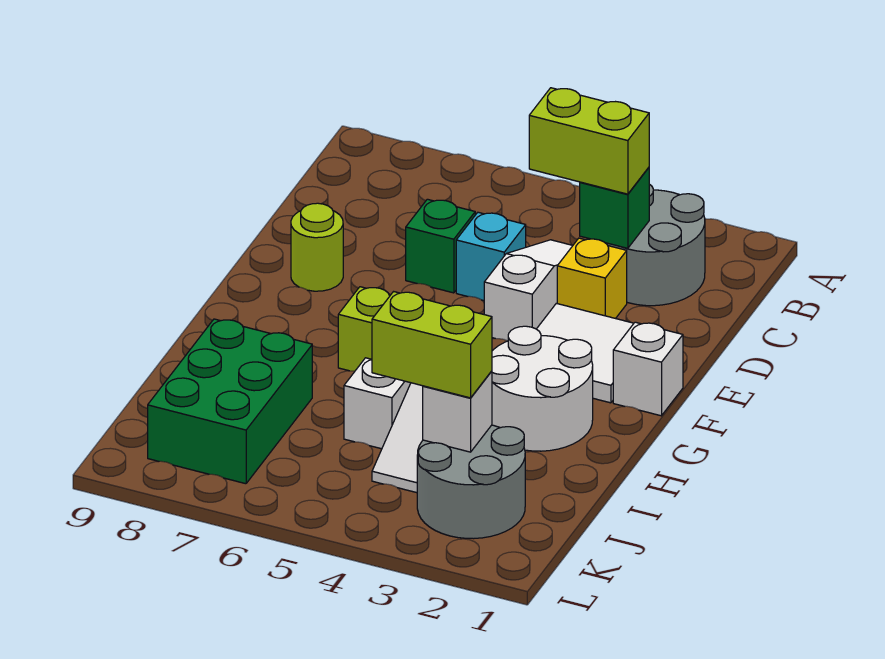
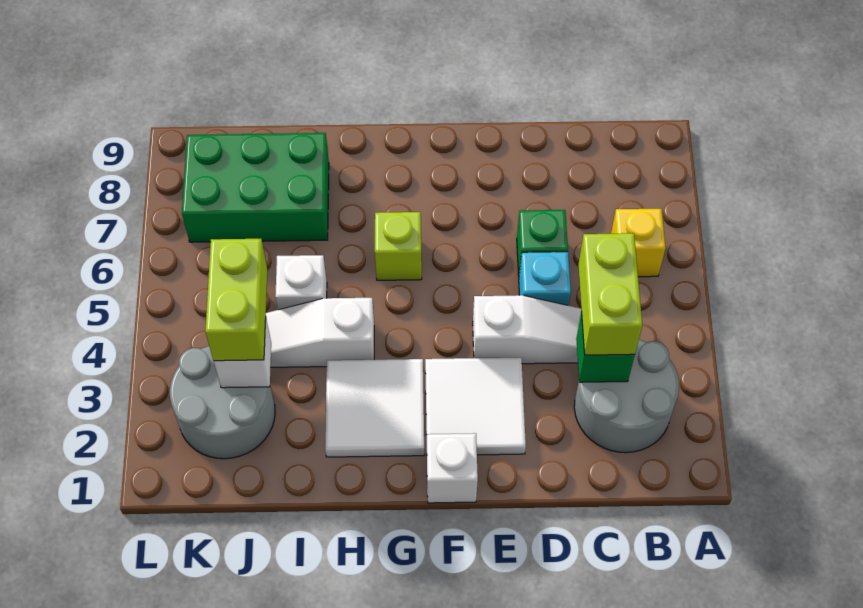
yellow brick D3 level 1 -> yellow brick B6 level 1
lime round brick E8 level 1 -> none
white round brick G2:H3 level 1 -> white tile G2:H3 level 1

